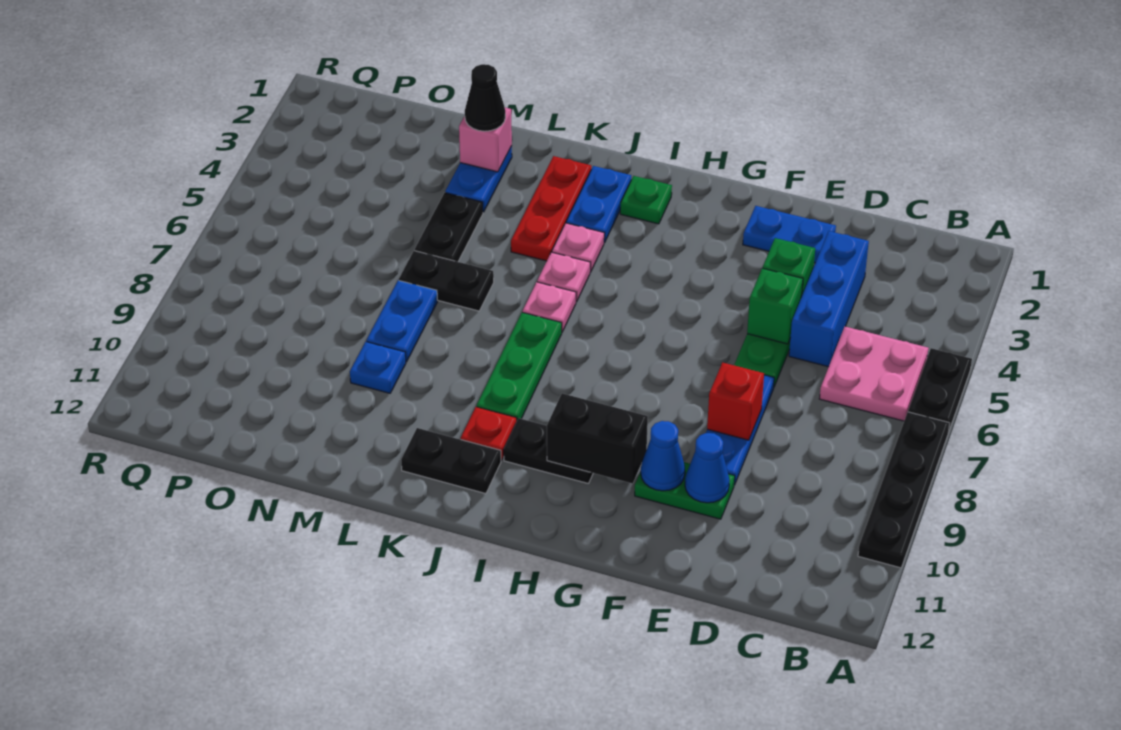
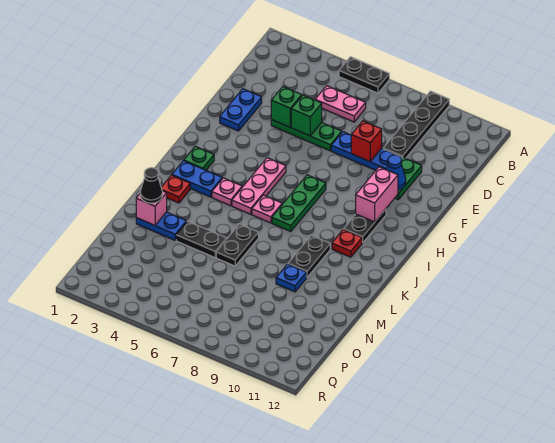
black plate A7:A10 level 1 -> black plate A9:D9 level 1
pink plate B5:C6 level 1 -> pink plate C5:C6 level 1
blue brick D3:D5 level 1 -> none
blue cone E10 level 2 -> none
black brick G10:H10 level 2 -> pink brick G10:H10 level 2
pink plate J5 level 1 -> pink plate H5:J5 level 1
green plate J7:J9 level 1 -> green plate H7:J7 level 1
black plate J11:K11 level 1 -> black plate K9:L9 level 1
red plate K2:K4 level 1 -> red plate K2 level 1
blue plate M7:M8 level 1 -> none

